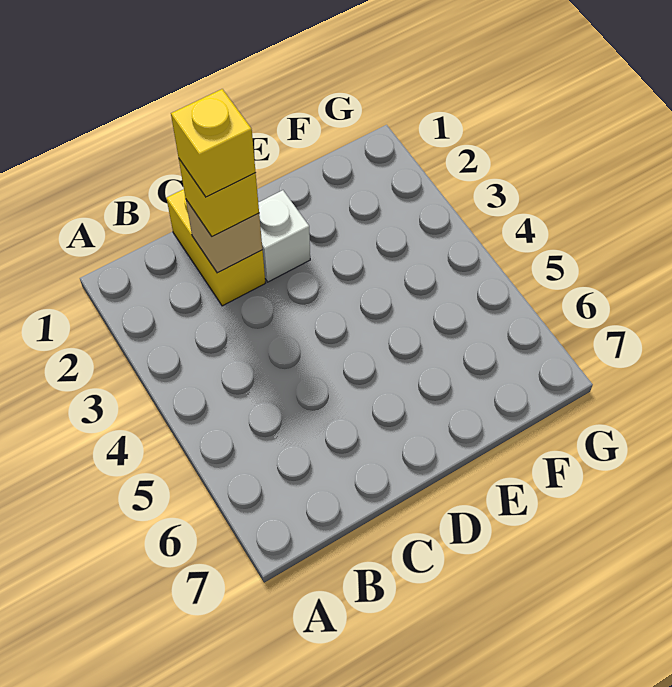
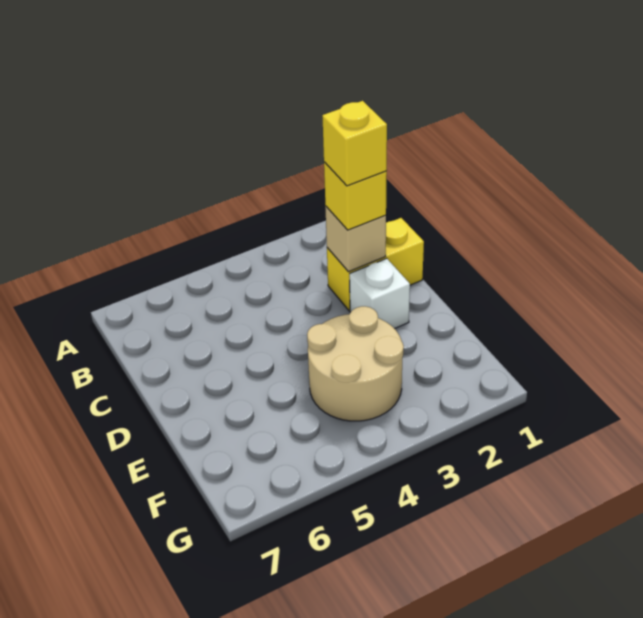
none -> tan round brick E3:F4 level 1

